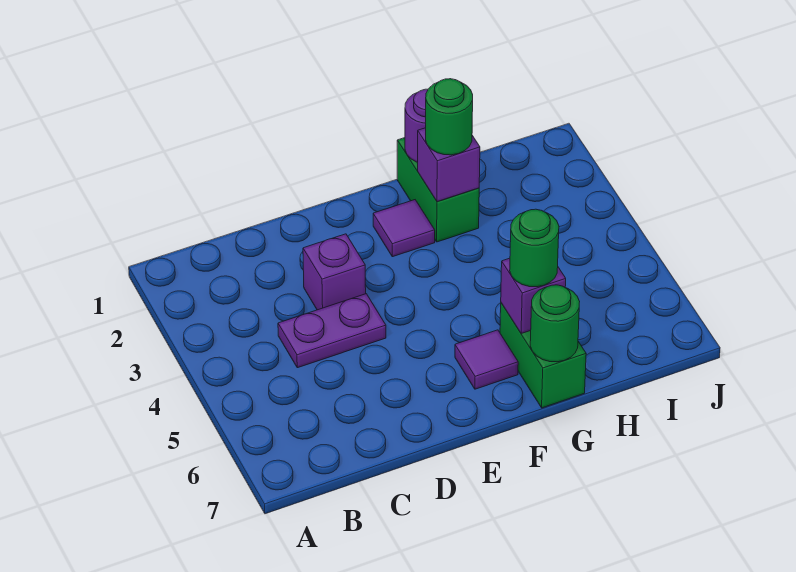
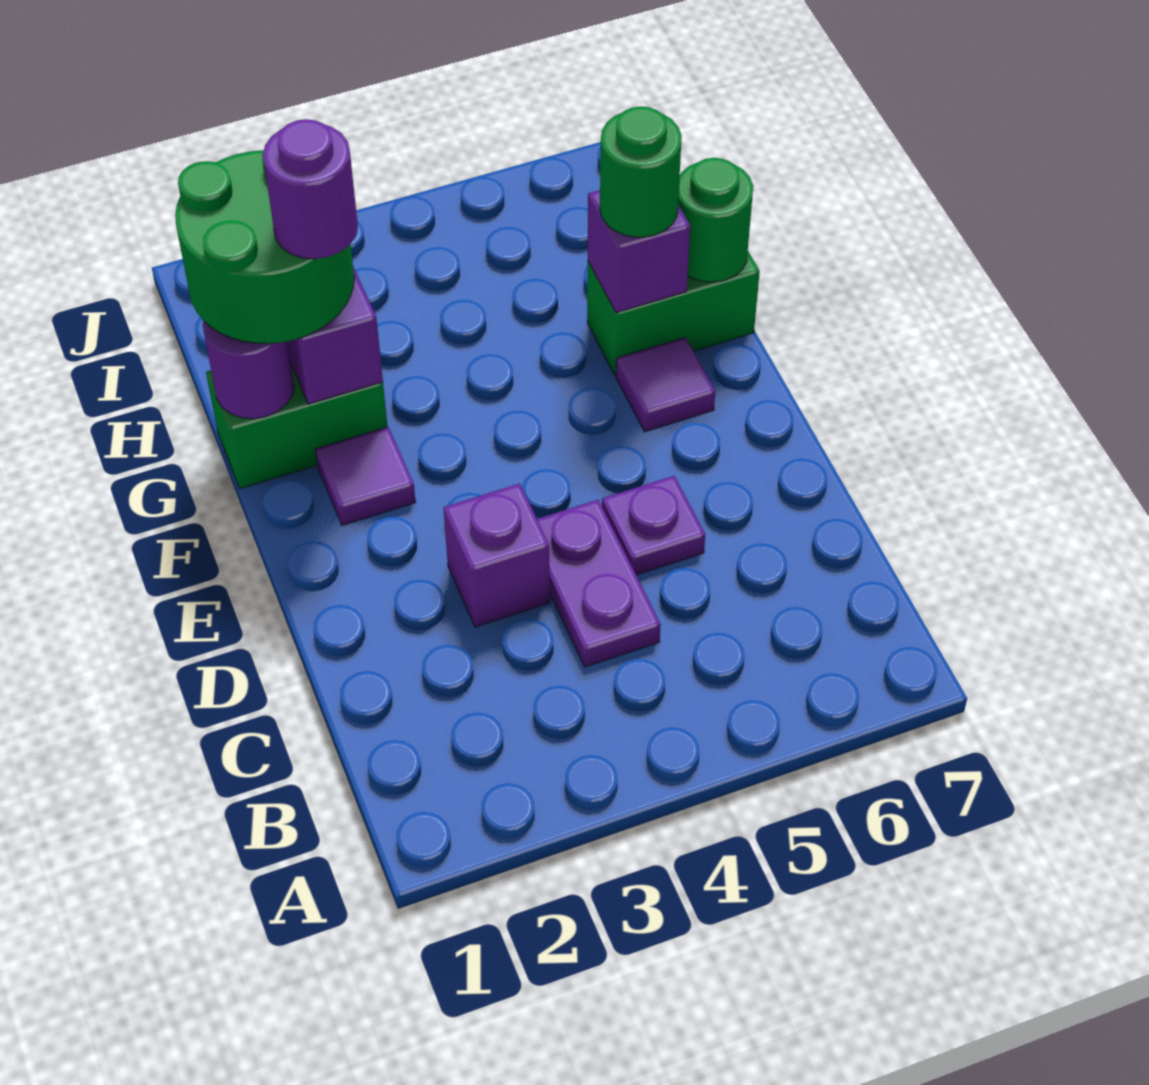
none -> purple plate D5 level 1
green round brick G2 level 3 -> green round brick G1:H2 level 3
none -> purple round brick G2 level 4

